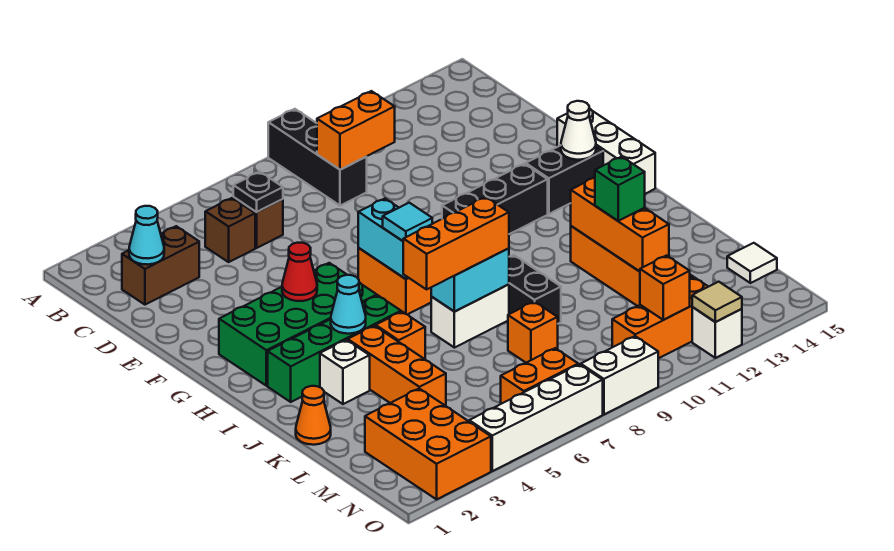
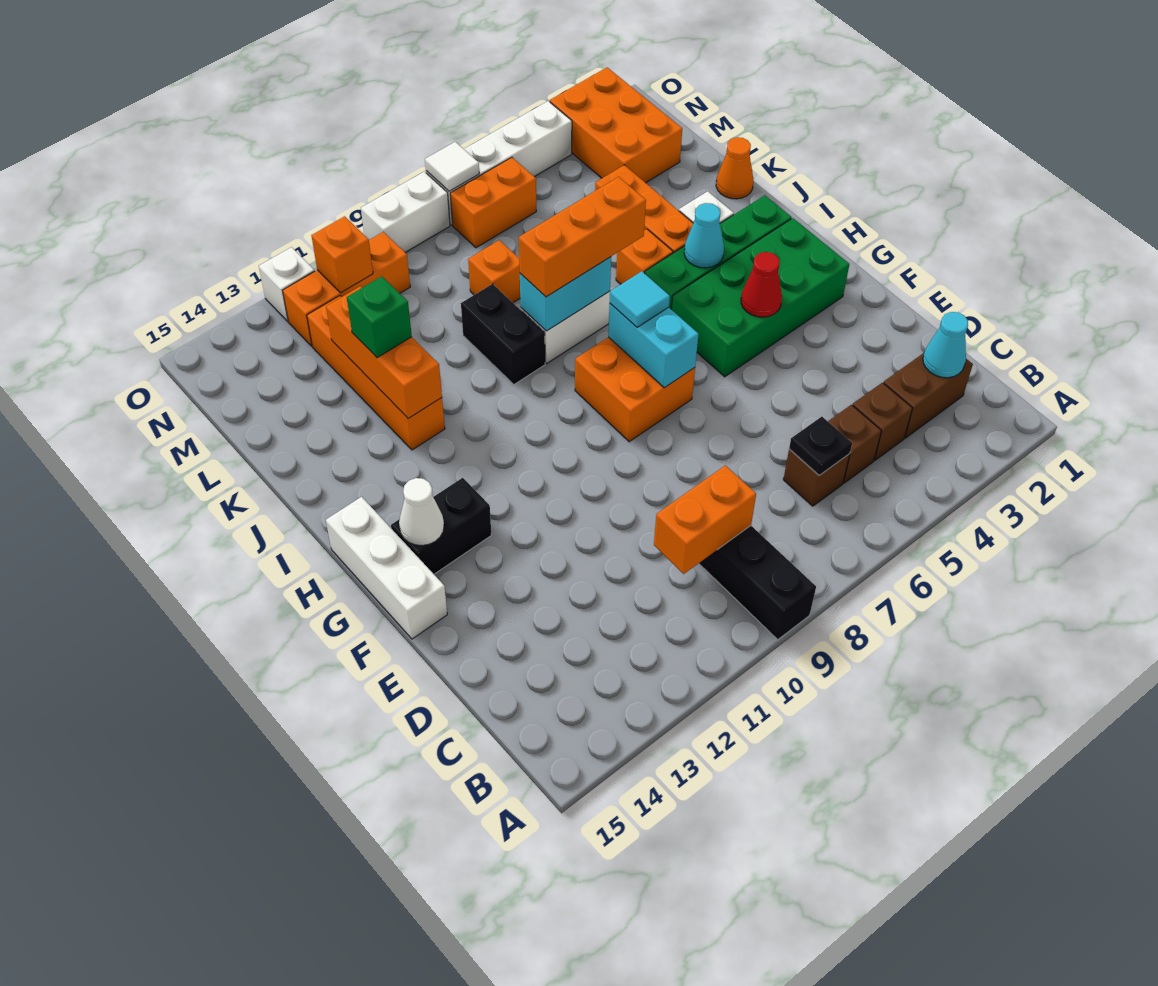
none -> brown brick C4 level 1
black brick G10:G12 level 1 -> none
white tile M15 level 1 -> white tile O7 level 2
tan tile O12 level 2 -> none

